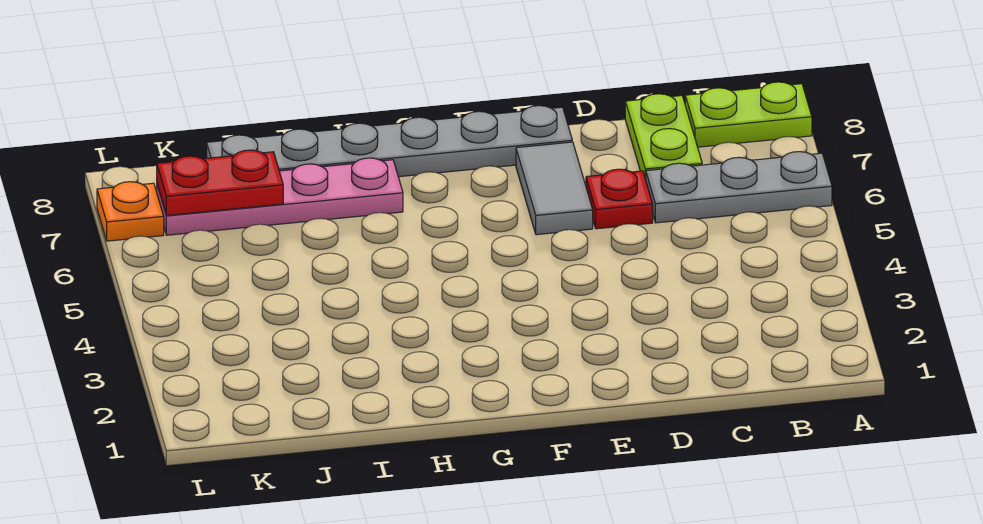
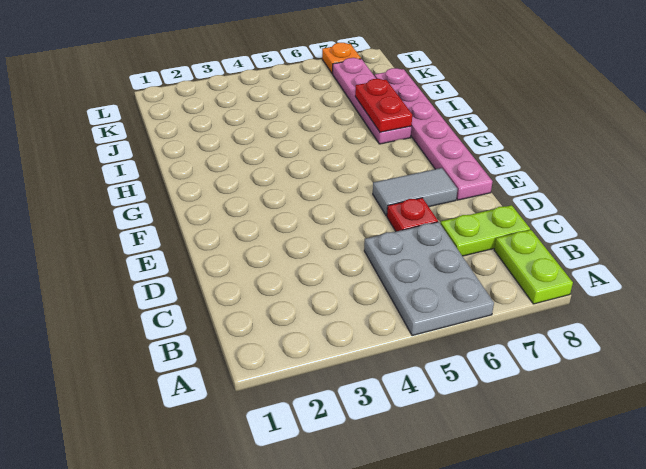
grey plate A6:C6 level 1 -> grey plate A5:C6 level 1
grey plate E8:J8 level 1 -> pink plate E8:J8 level 1
red plate J7:K7 level 2 -> red plate H7:I7 level 2

